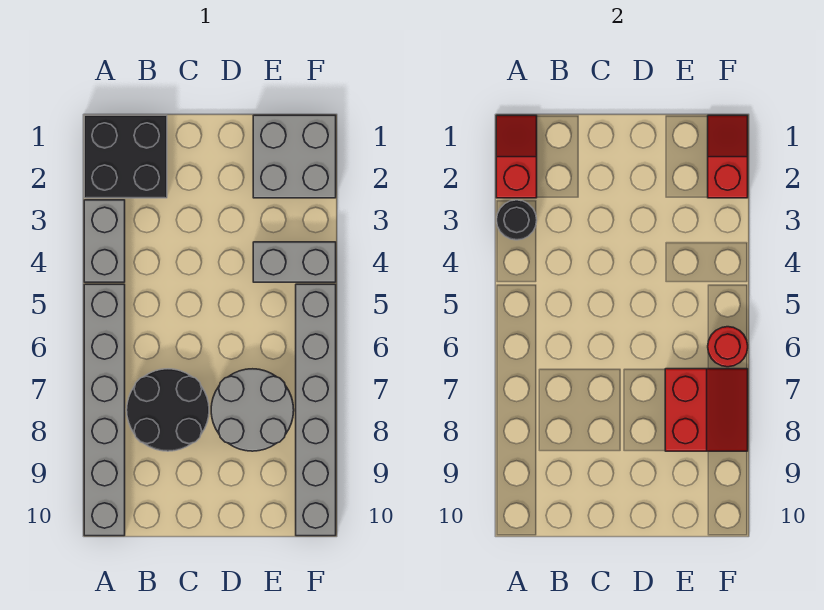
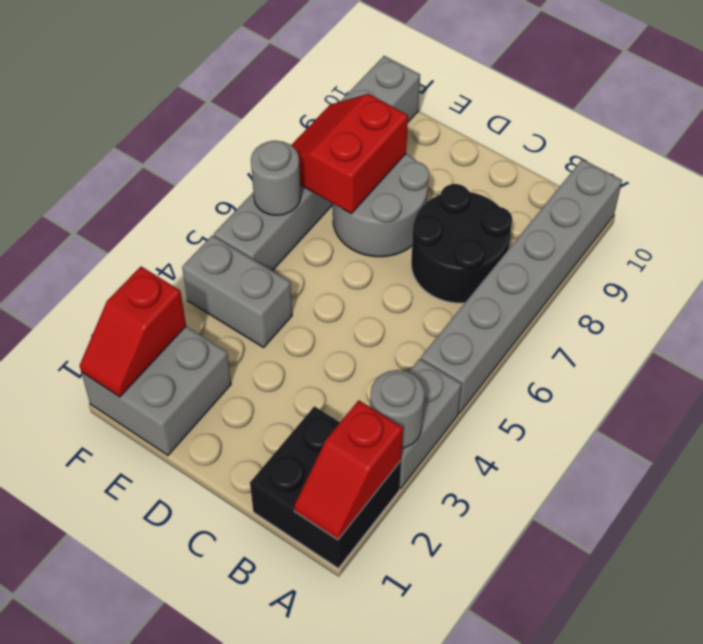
black round brick A3 level 2 -> grey round brick A3 level 2
red round brick F6 level 2 -> grey round brick F6 level 2

